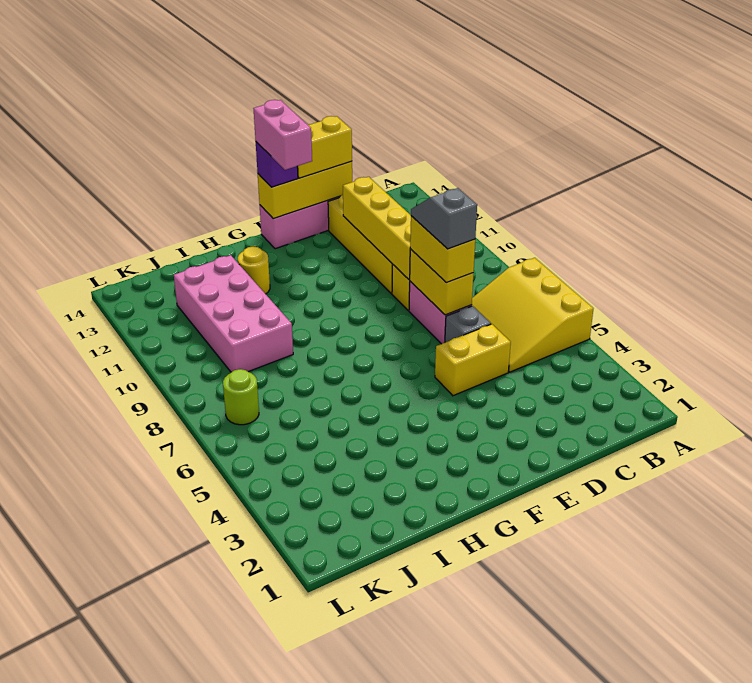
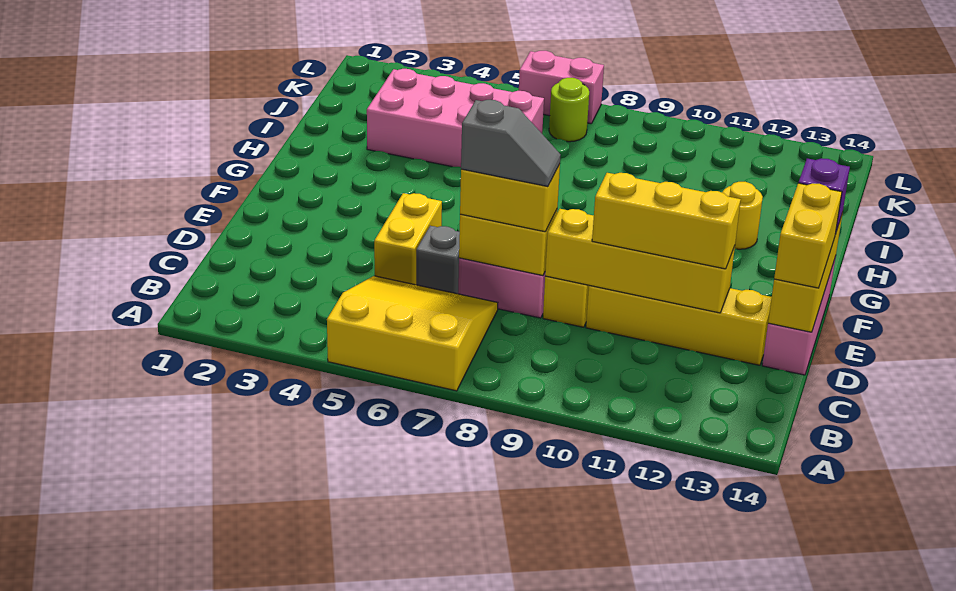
none -> yellow brick D10:D12 level 3
pink brick F13:F14 level 4 -> pink brick L6:L7 level 1
pink brick I9:J12 level 1 -> pink brick I3:J6 level 1

